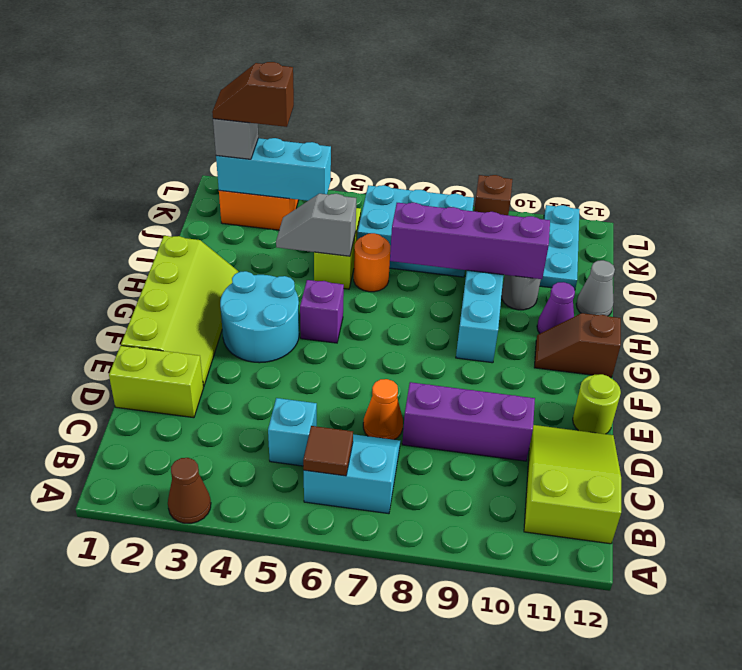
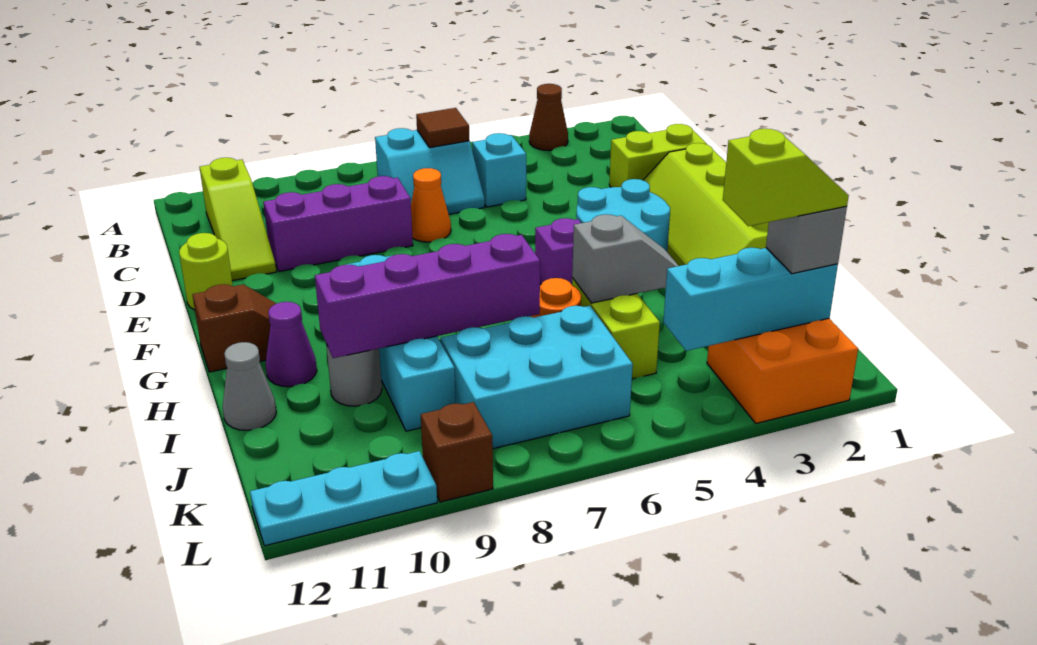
lime slope B11:D12 level 1 top B -> lime slope B11:D11 level 1 top B
cyan plate J11:L11 level 1 -> cyan plate L10:L12 level 1
brown slope K2:K3 level 4 top 3 -> lime slope K2:K3 level 4 top 3

